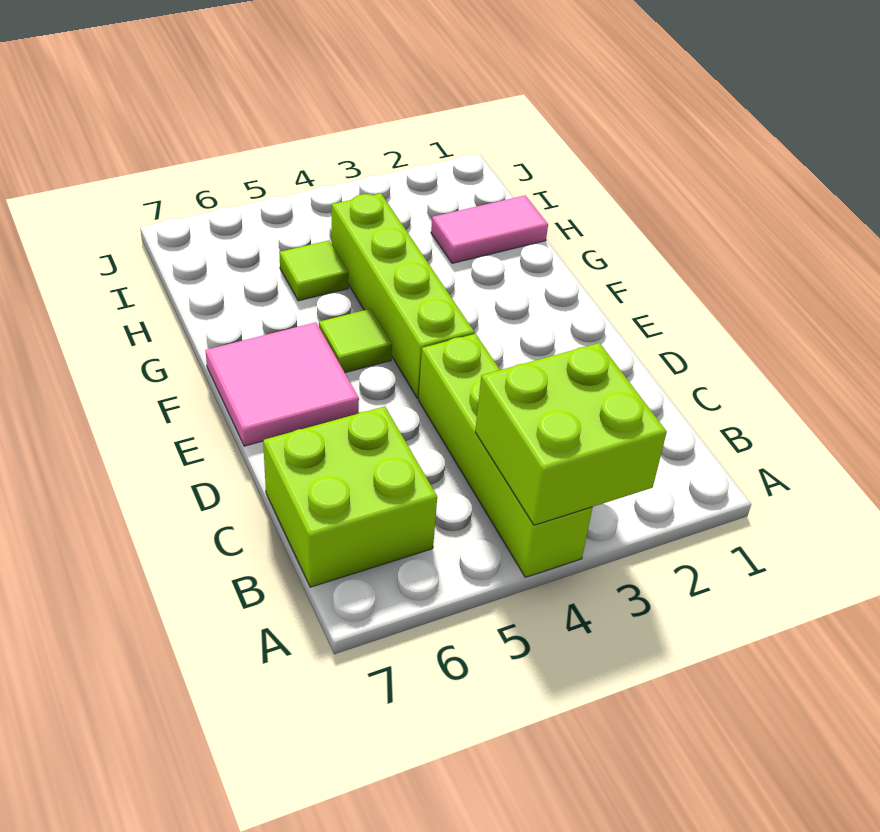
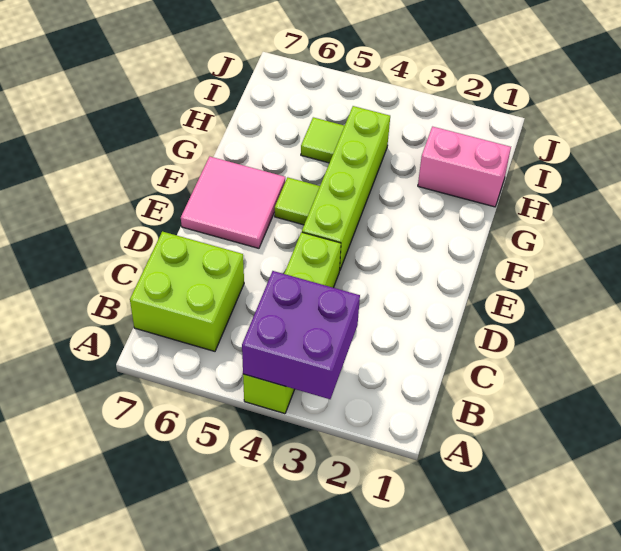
lime brick A3:B4 level 2 -> purple brick A3:B4 level 2
pink tile H1:H2 level 1 -> pink brick H1:H2 level 1

